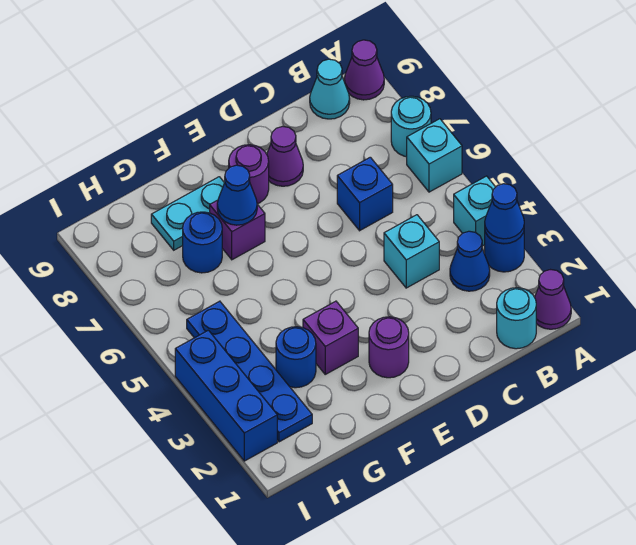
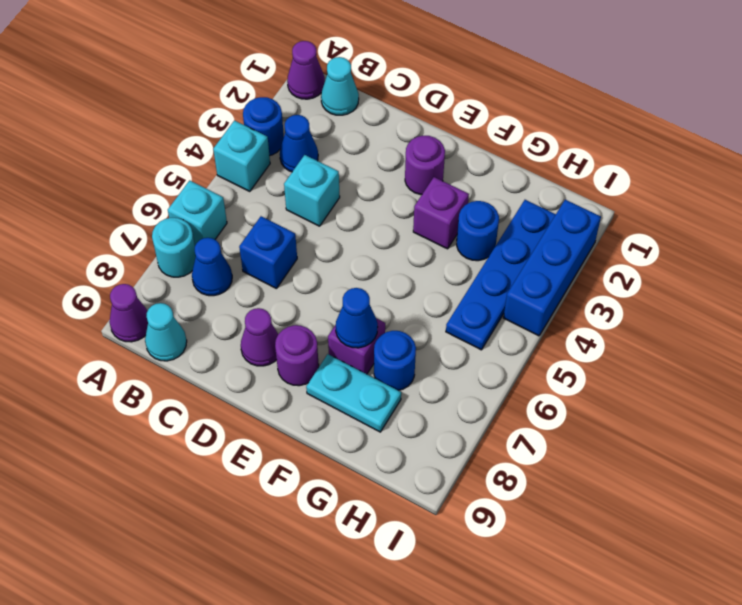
blue cone A3 level 2 -> blue cone B7 level 1
cyan round brick B1 level 1 -> cyan cone B1 level 1

